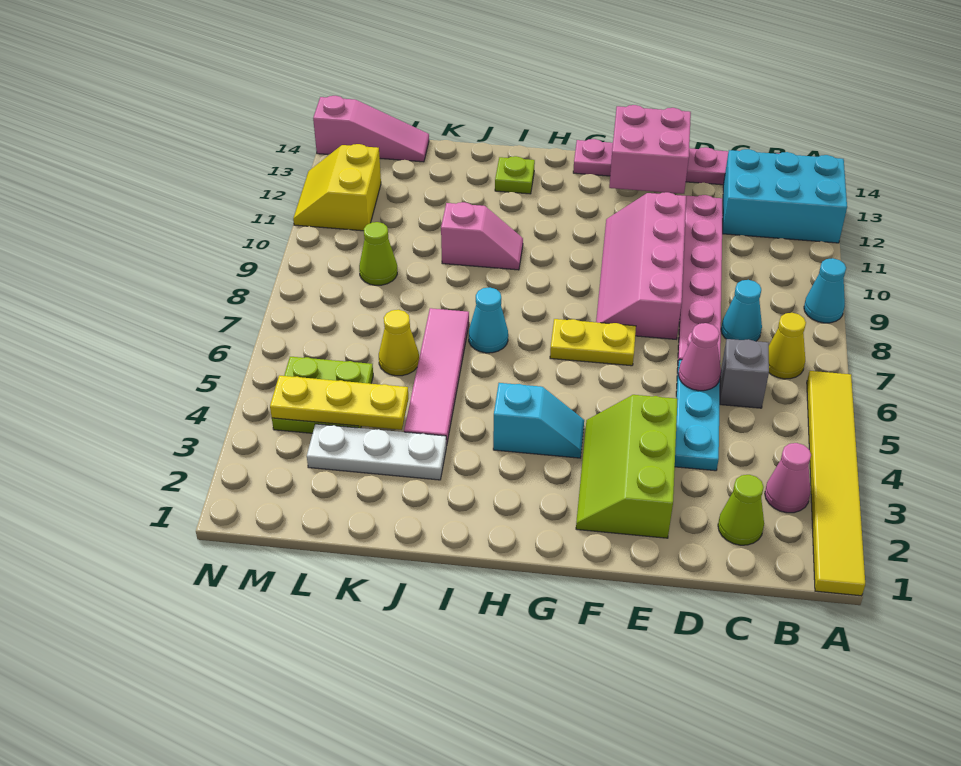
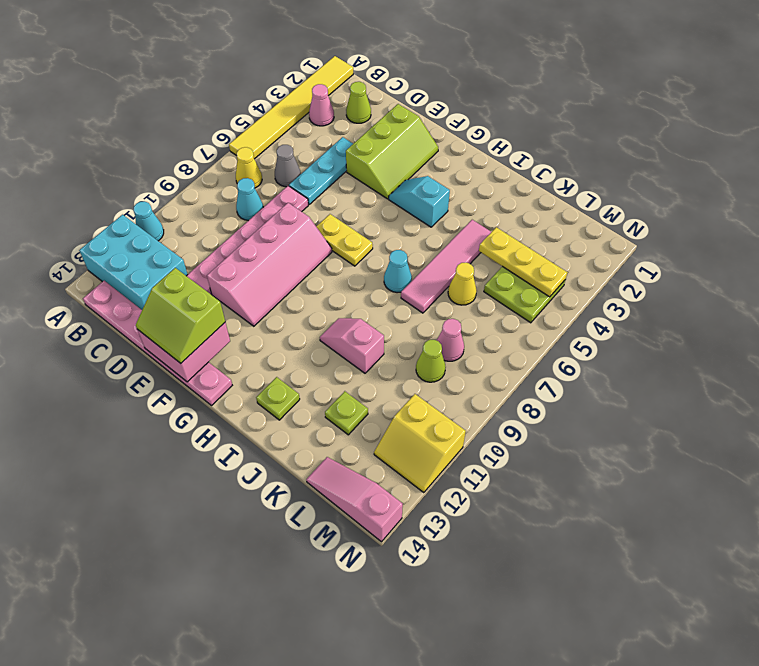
cyan cone A9 level 1 -> cyan cone A11 level 1
grey brick C6 level 1 -> grey cone C6 level 1
pink cone D6 level 2 -> pink cone L8 level 1
none -> lime slope E13:F14 level 3 top 13
white plate J3:L3 level 1 -> none
none -> lime plate K12 level 1
yellow slope M11:N12 level 1 top M -> yellow slope M11:N12 level 1 top 11

